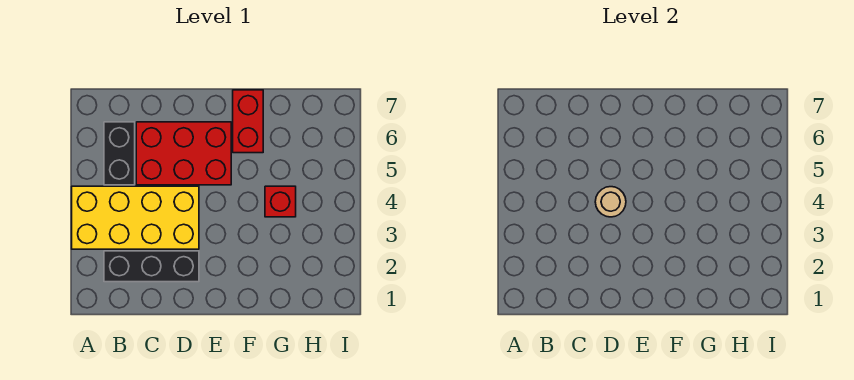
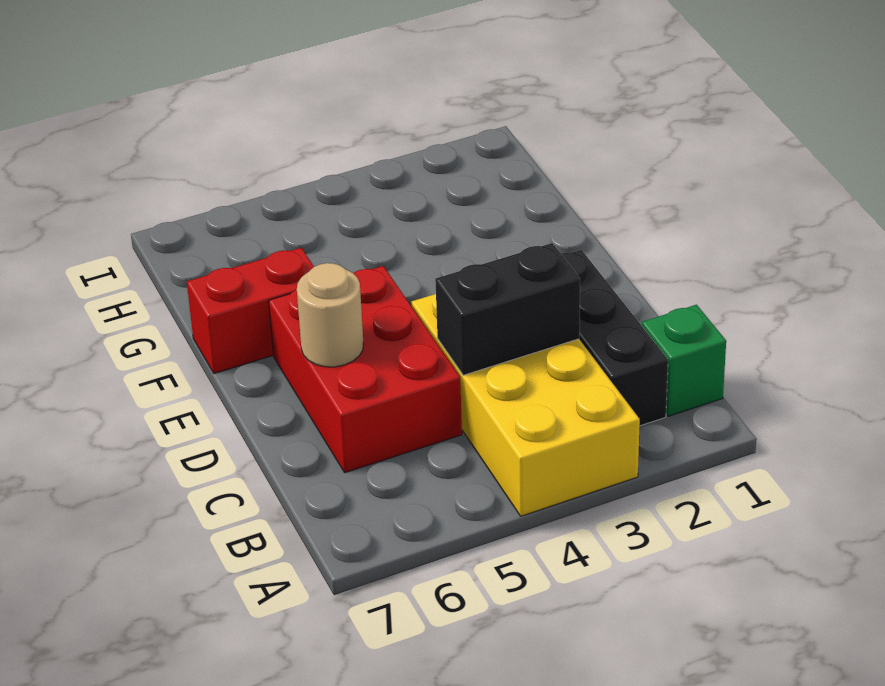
none -> green brick B1 level 1
black brick B5:B6 level 1 -> black brick C3:C4 level 2
tan round brick D4 level 2 -> tan round brick D6 level 2
red brick G4 level 1 -> none

